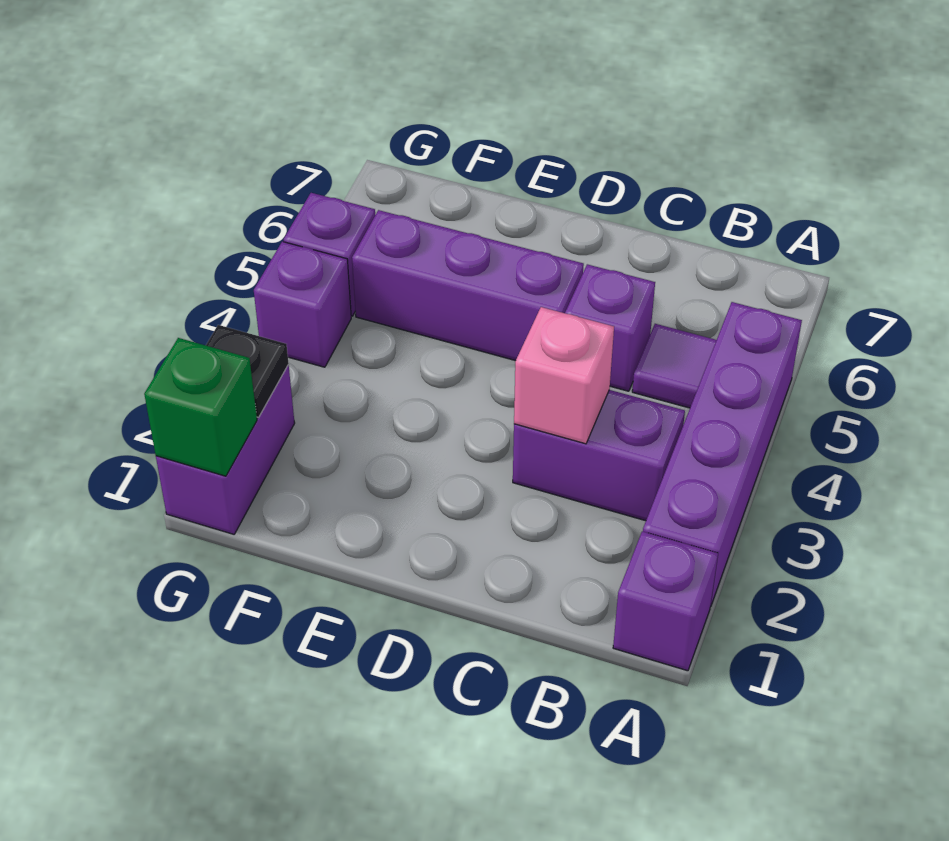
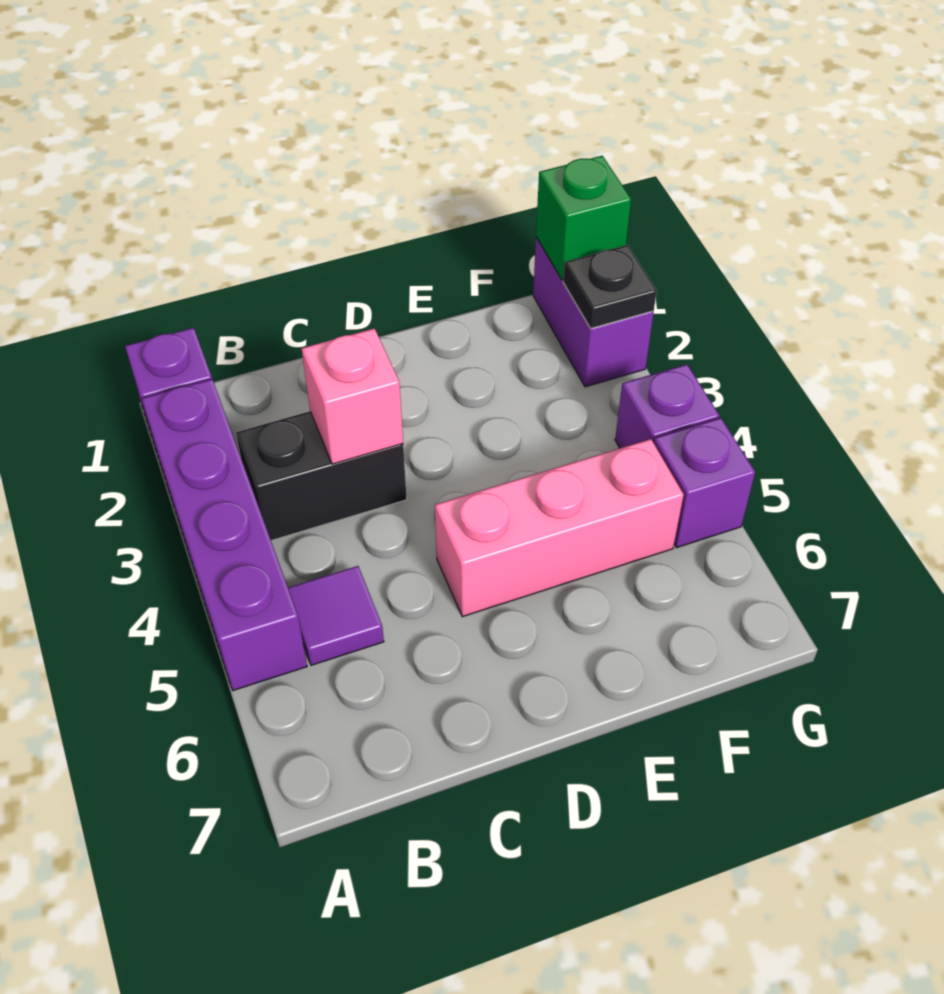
purple brick B3:C3 level 1 -> black brick B3:C3 level 1
purple brick C5 level 1 -> none
purple brick D5:F5 level 1 -> pink brick D5:F5 level 1

